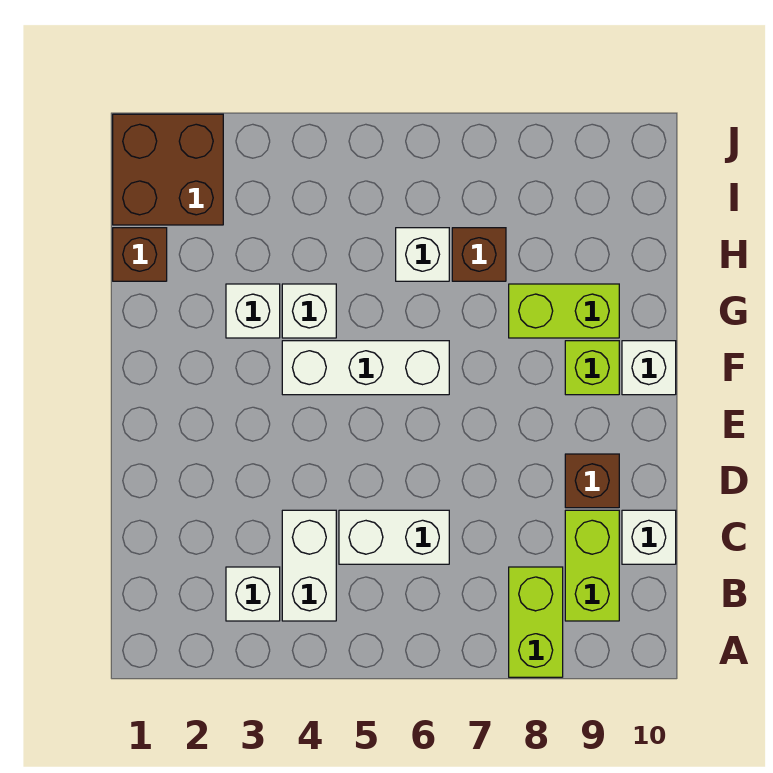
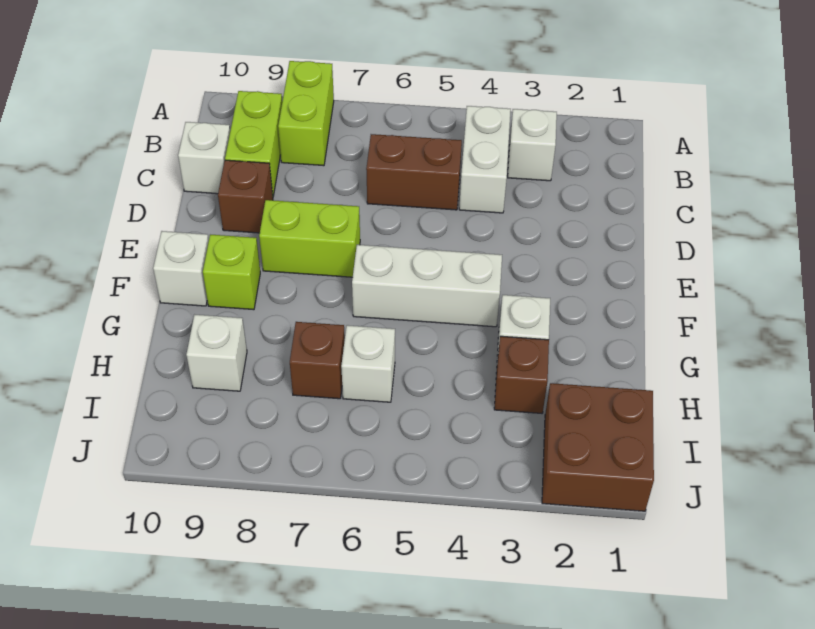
white brick C5:C6 level 1 -> brown brick C5:C6 level 1
white brick G4 level 1 -> white brick H9 level 1
lime brick G8:G9 level 1 -> lime brick E7:E8 level 1
brown brick H1 level 1 -> brown brick H3 level 1

